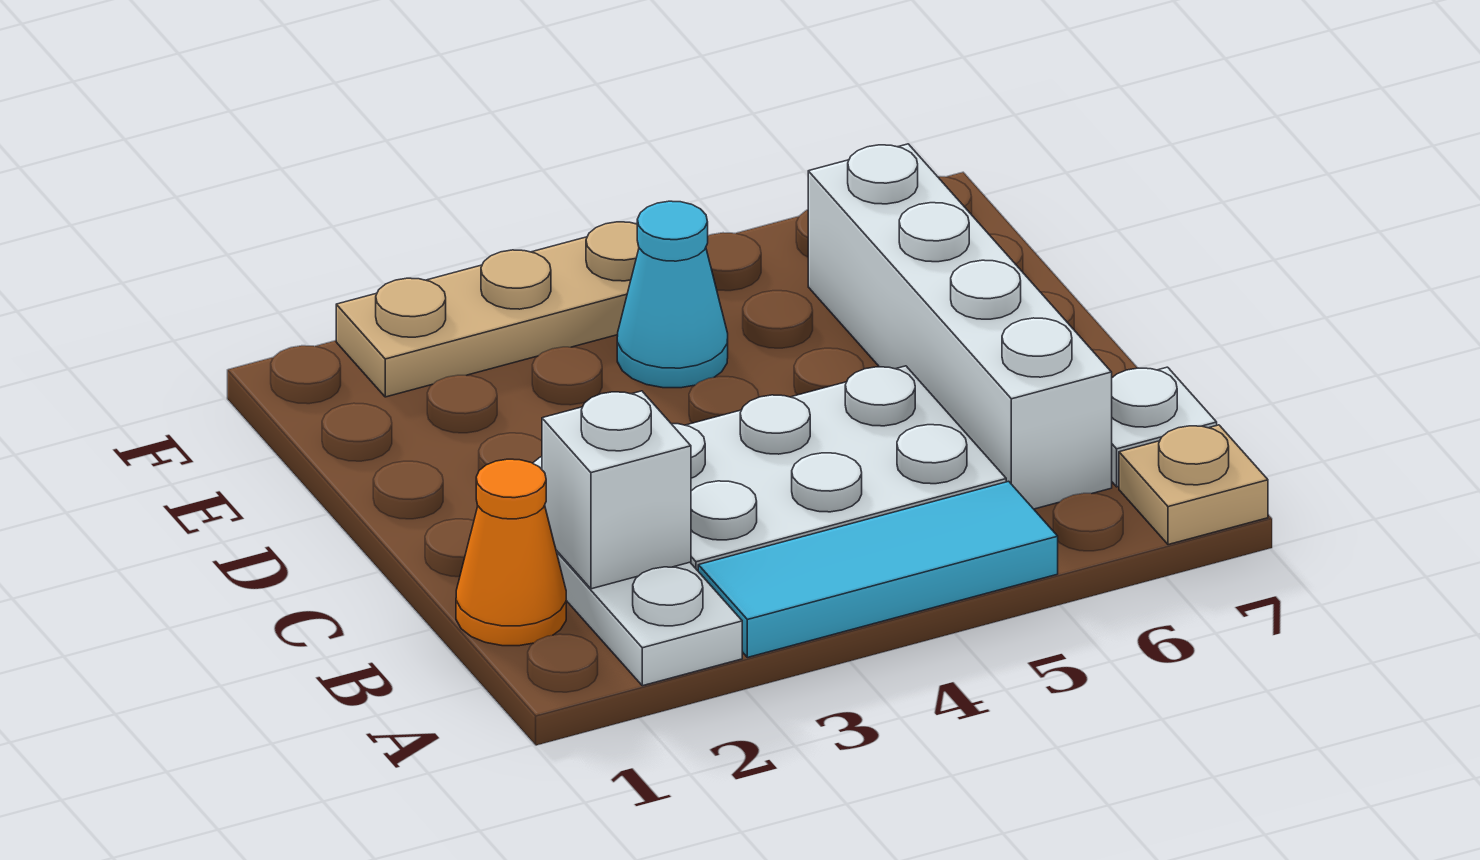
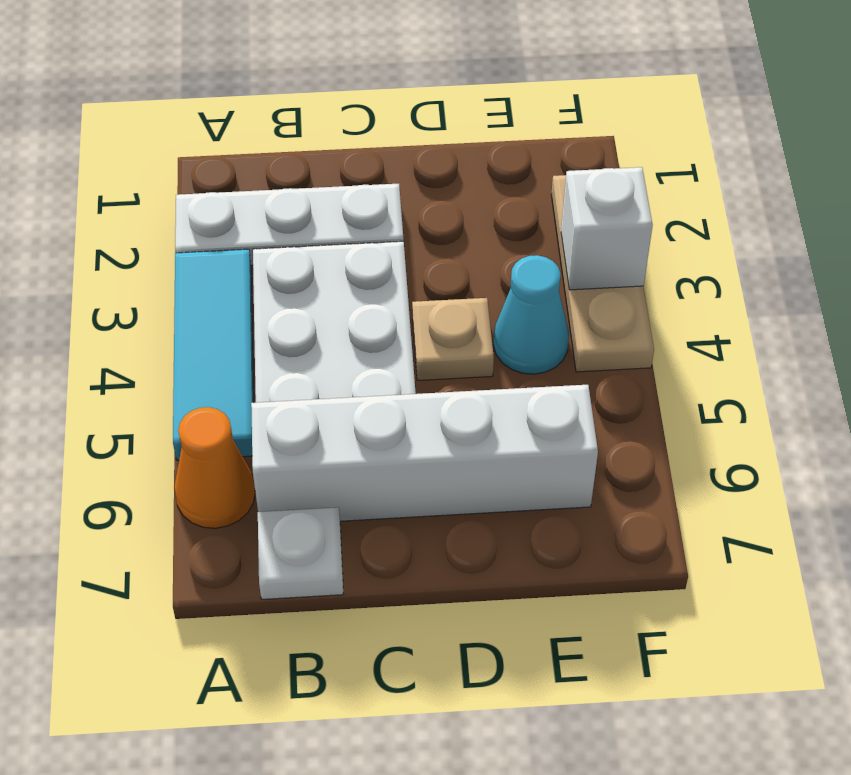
tan plate A7 level 1 -> tan plate D4 level 1
orange cone B1 level 1 -> orange cone A6 level 1
white brick B2 level 2 -> white brick F3 level 2

